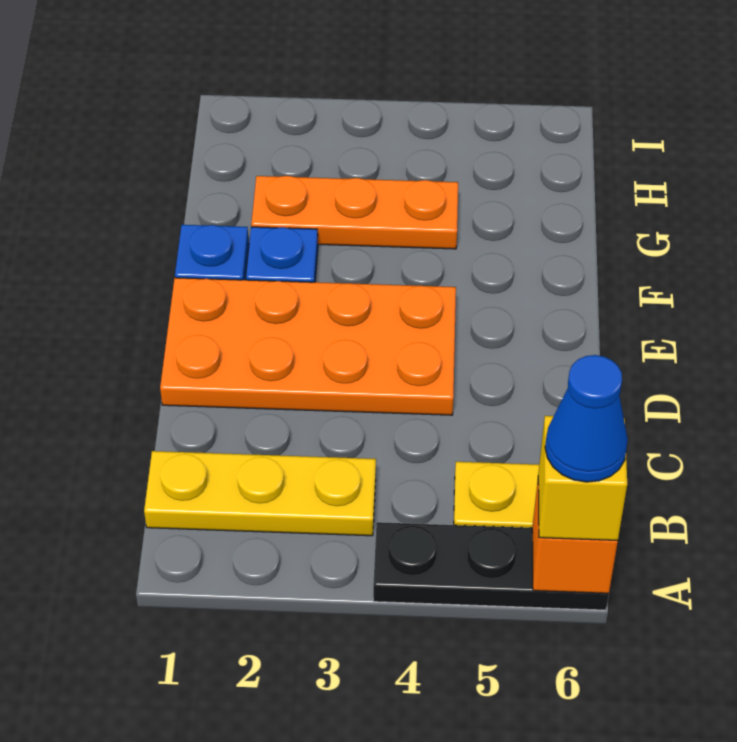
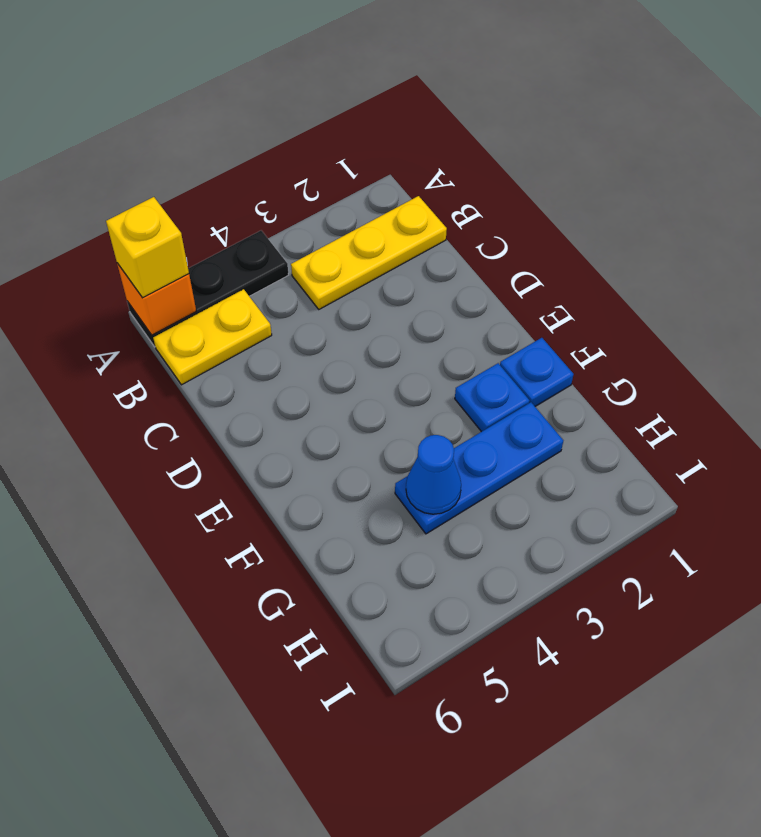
blue cone A6 level 4 -> blue cone G4 level 2
orange plate D1:E4 level 1 -> none
orange plate G2:G4 level 1 -> blue plate G2:G4 level 1

